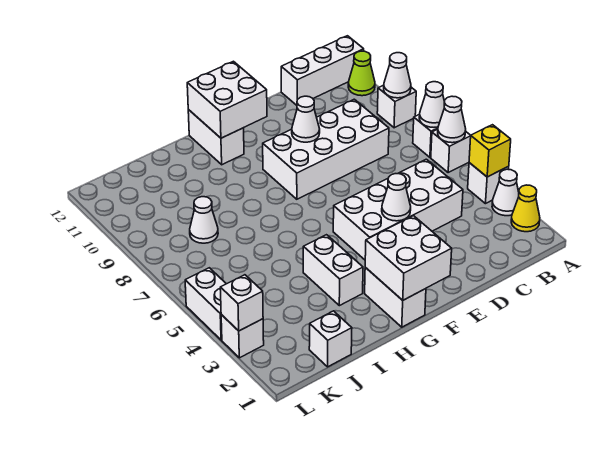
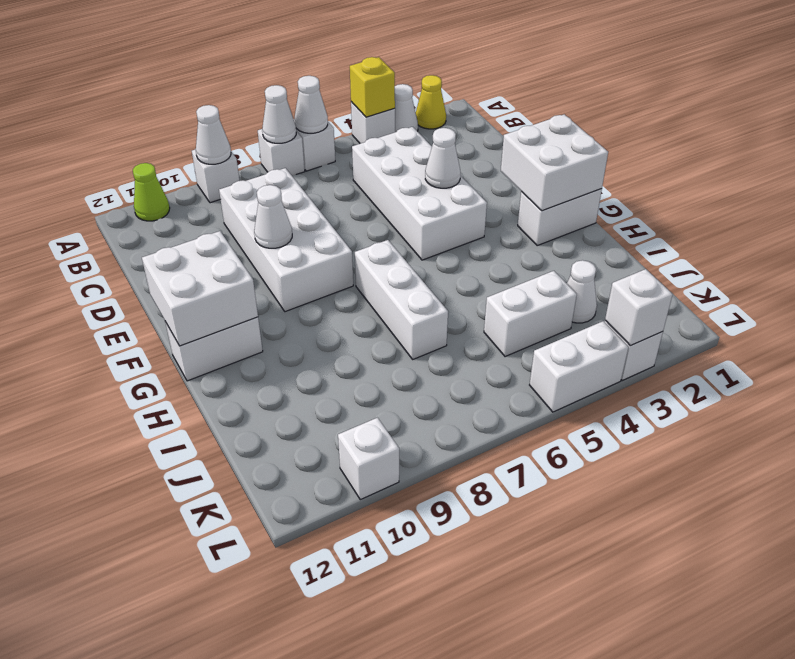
white brick A12:C12 level 1 -> white brick G7:I7 level 1
white brick H3:H4 level 1 -> white brick J4:J5 level 1
white brick J1 level 1 -> white brick L10 level 1
white cone J8 level 1 -> white cone J3 level 1

